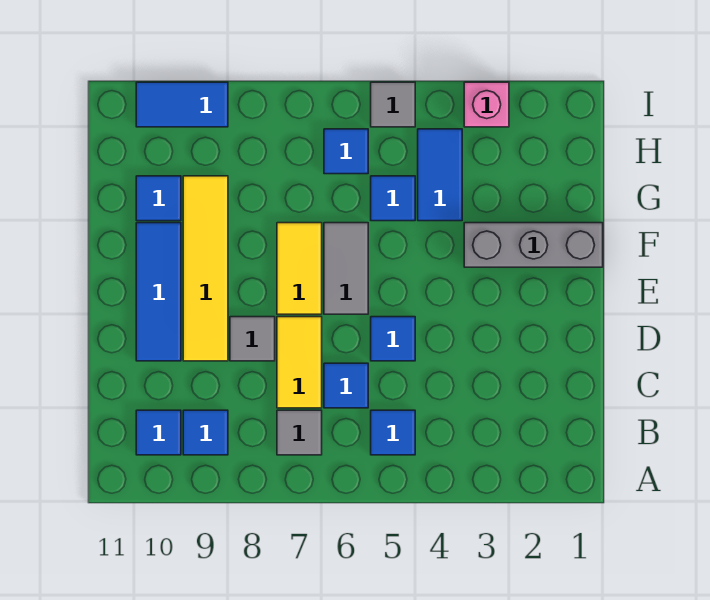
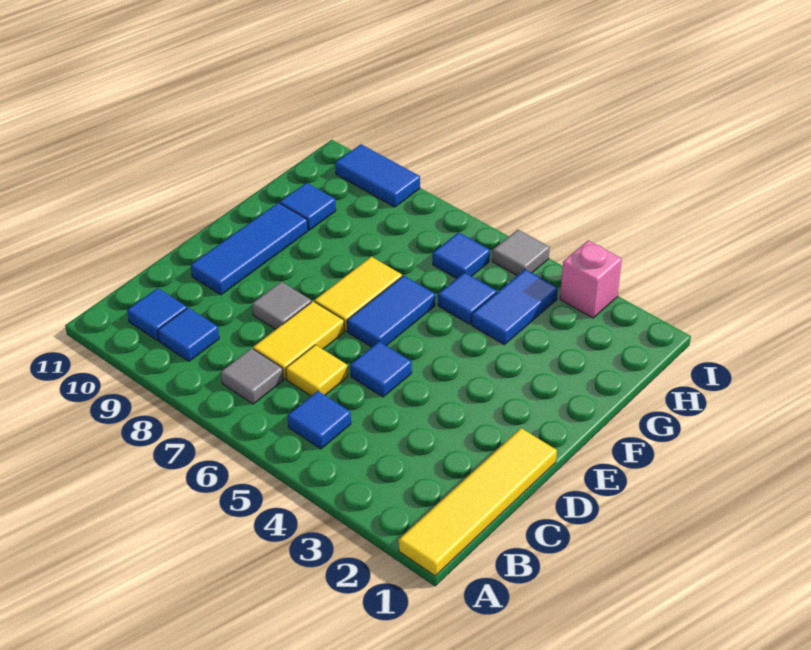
blue tile C6 level 1 -> yellow tile C6 level 1
yellow tile D9:G9 level 1 -> yellow tile A1:D1 level 1
grey tile E6:F6 level 1 -> blue tile E6:F6 level 1
grey brick F1:F3 level 1 -> none

